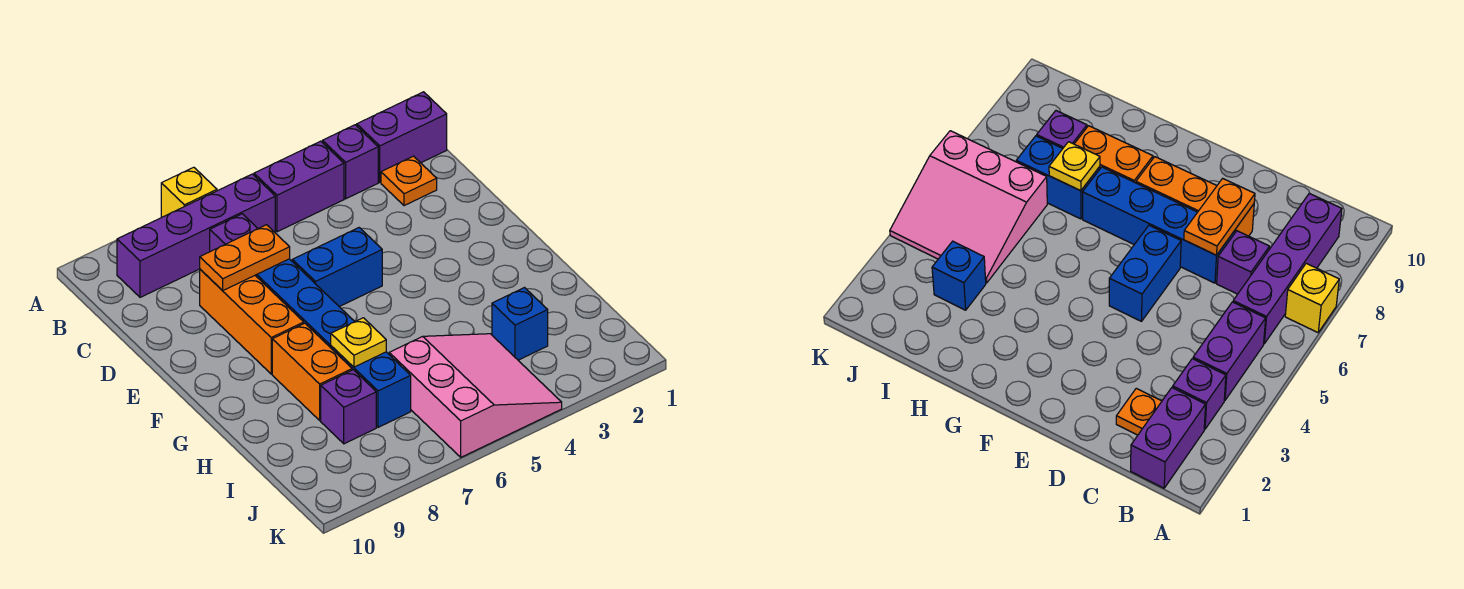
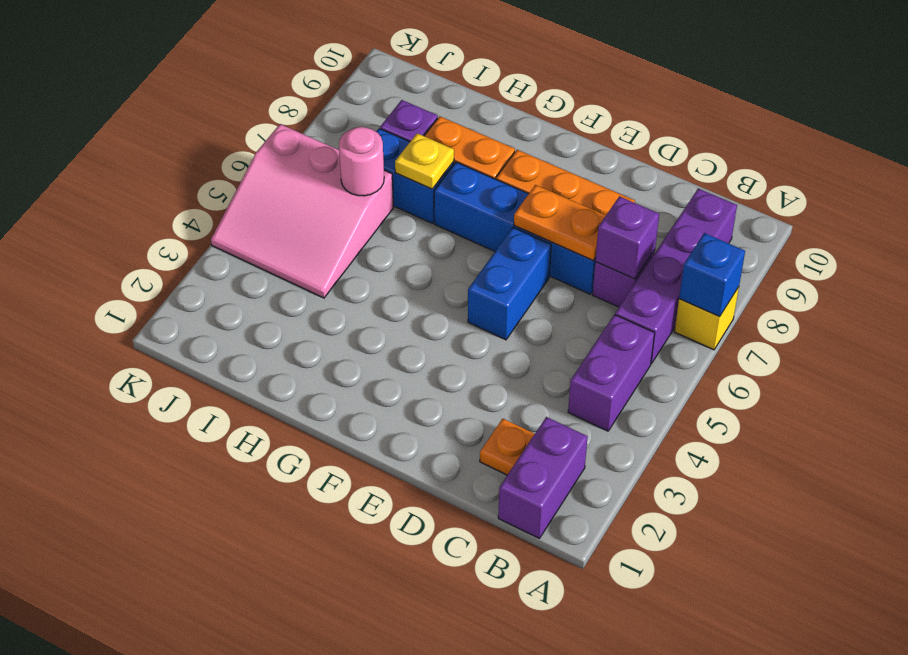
purple brick B3 level 1 -> purple brick C7 level 2
orange plate D7:D8 level 2 -> orange plate D7:E7 level 2
blue brick I3 level 1 -> blue brick A7 level 2
none -> pink round brick I6 level 2

